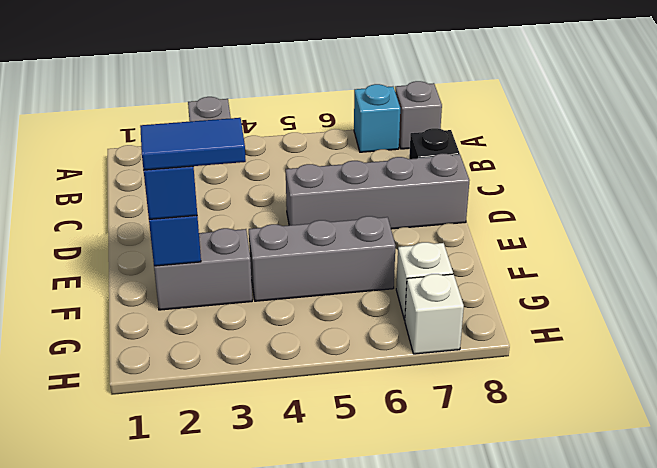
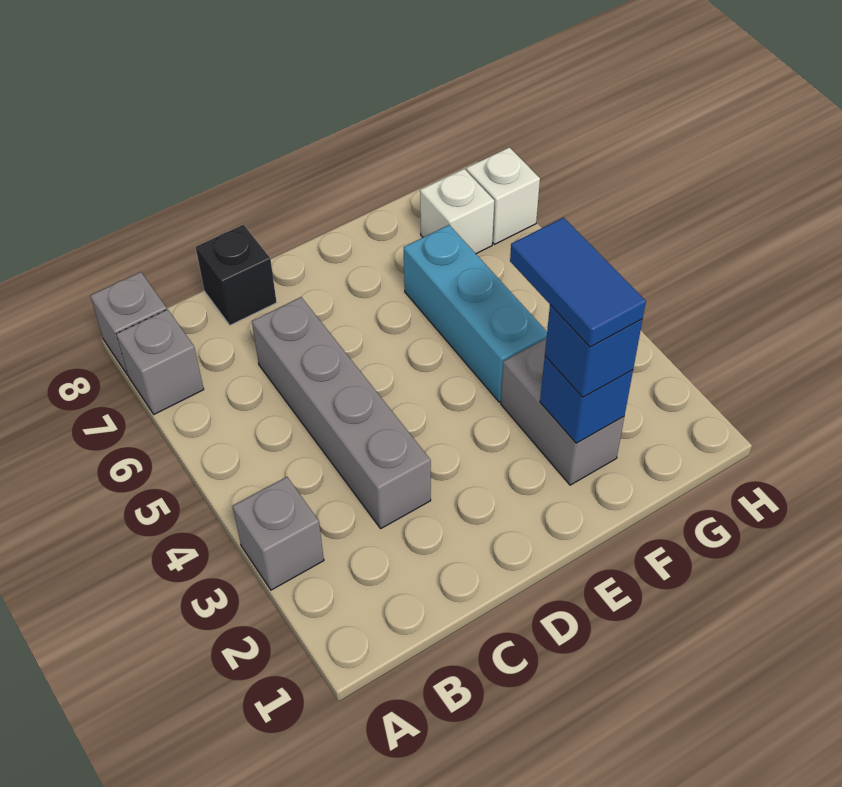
cyan brick A7 level 1 -> grey brick A7 level 1
grey brick D5:D8 level 1 -> grey brick C3:C6 level 1
grey brick F4:F6 level 1 -> cyan brick F4:F6 level 1

